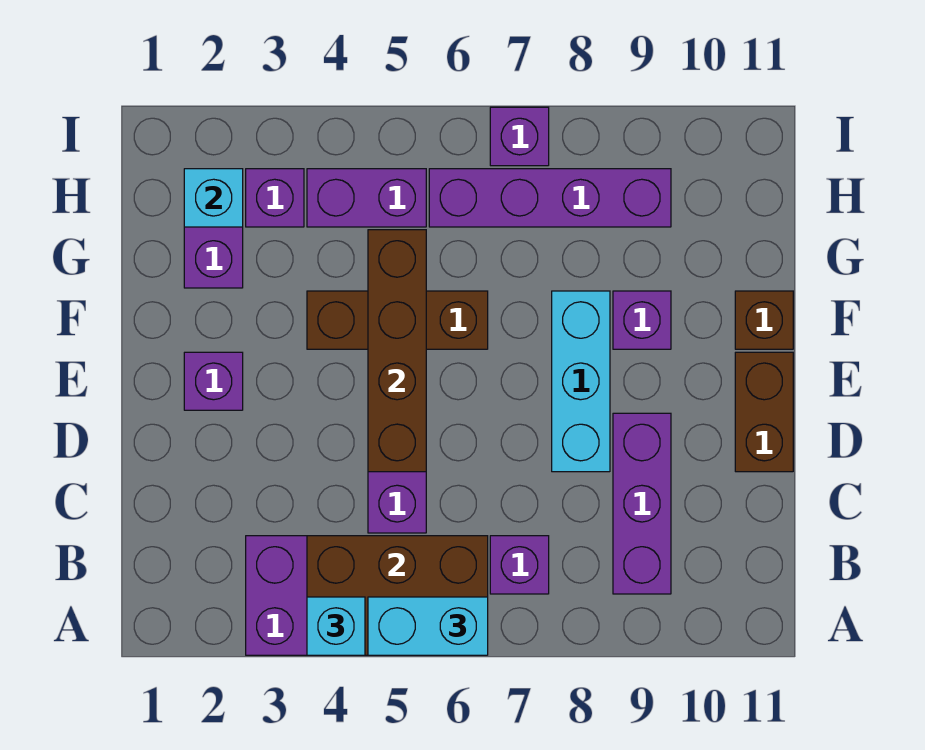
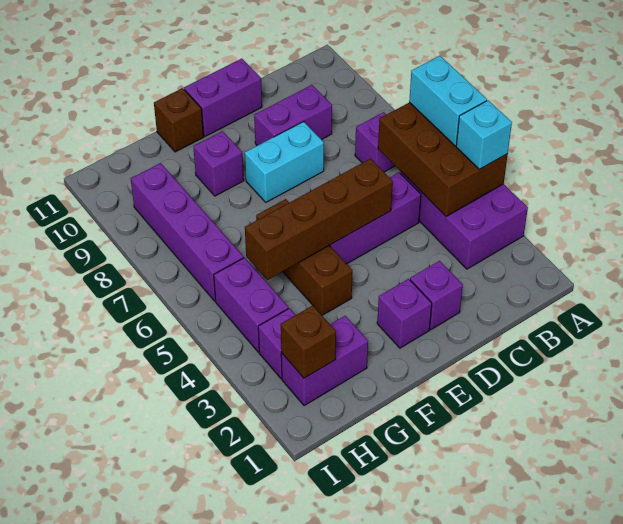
purple brick B9:D9 level 1 -> purple brick C9:D9 level 1
cyan brick D8:F8 level 1 -> cyan brick D8:E8 level 1
brown brick D11:E11 level 1 -> purple brick D11:E11 level 1
cyan brick H2 level 2 -> brown brick H2 level 2
purple brick I7 level 1 -> purple brick D2 level 1

